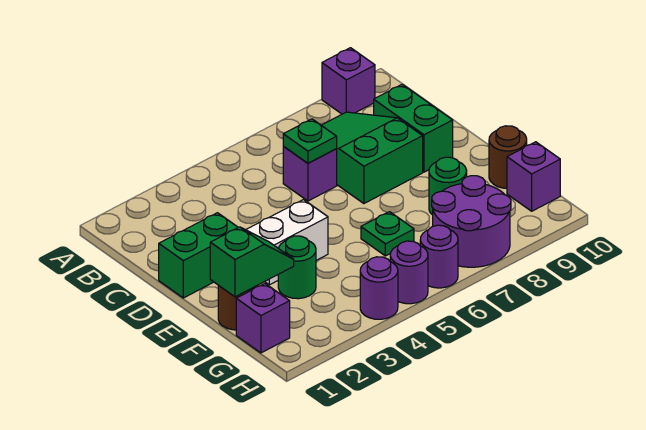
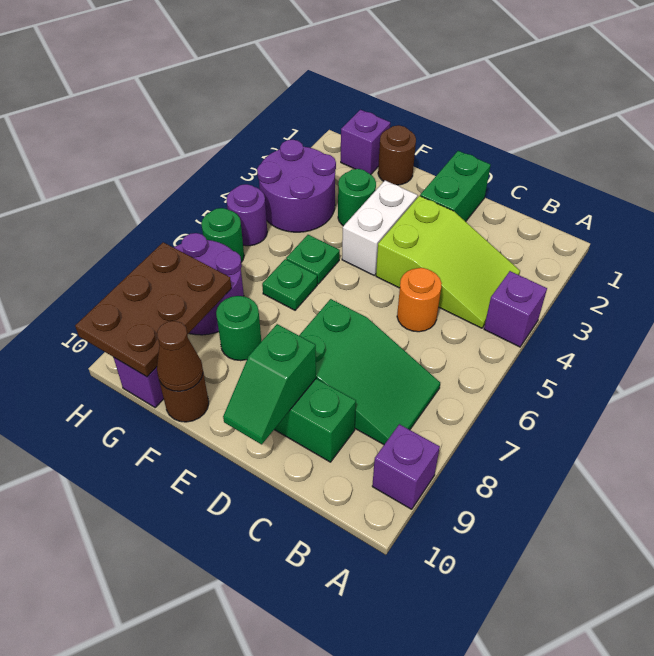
none -> lime slope B3:D4 level 1 top D
none -> orange round brick C5 level 1
purple brick C6 level 1 -> purple brick A4 level 1
green plate C6 level 2 -> green plate F5 level 1
green slope F1:F2 level 2 top 1 -> green slope D9:D10 level 2 top 9
none -> brown cone F10 level 2
none -> brown plate G8:H10 level 2
purple round brick H4 level 1 -> purple round brick G3:H4 level 1
purple round brick H6 level 1 -> green round brick H6 level 1

